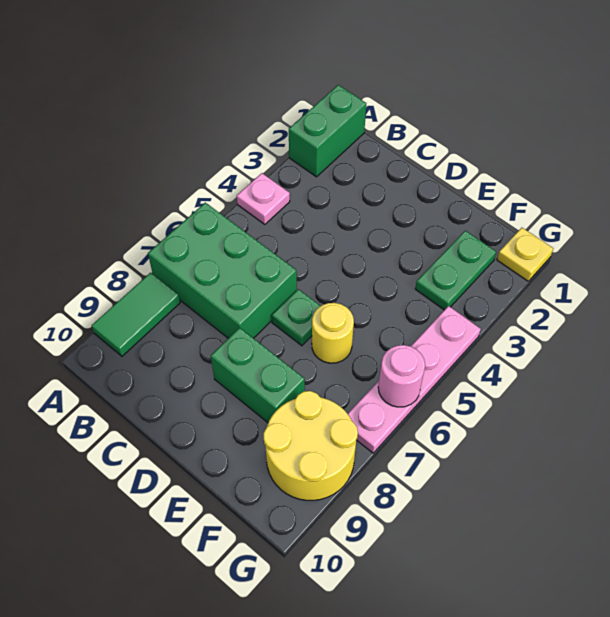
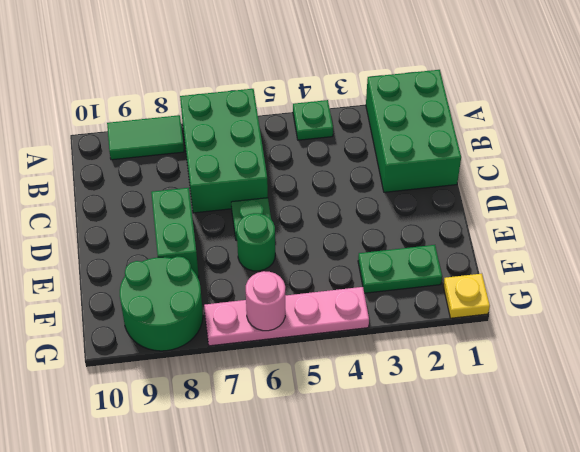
green brick A1:A2 level 1 -> green brick A1:C2 level 1
pink plate A4 level 1 -> green plate A4 level 1
yellow round brick E6 level 1 -> green round brick E6 level 1
yellow round brick F8:G9 level 1 -> green round brick F8:G9 level 1

